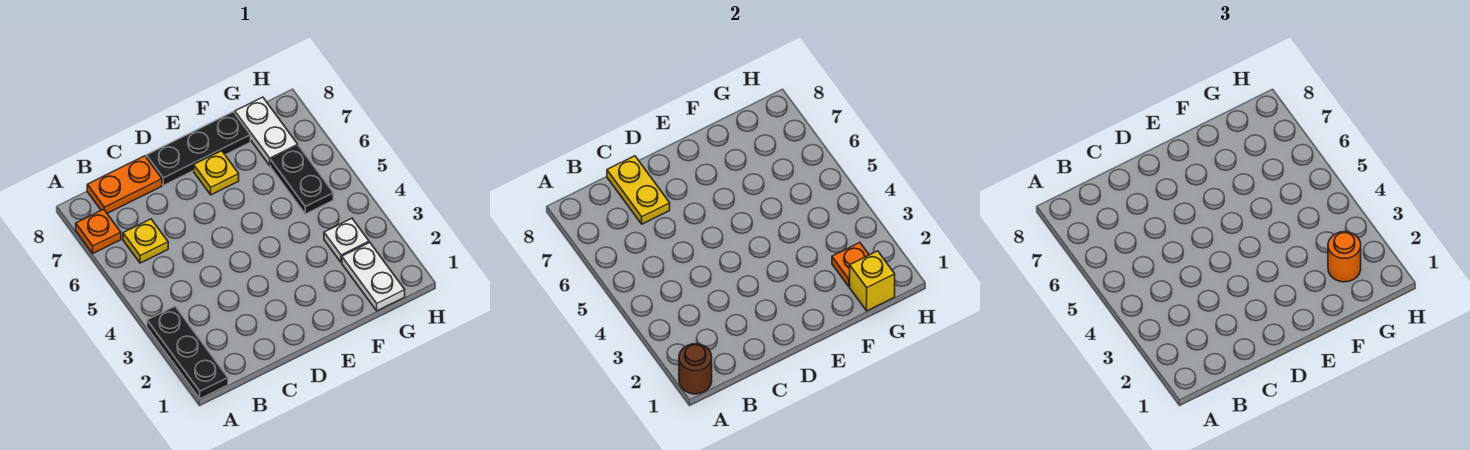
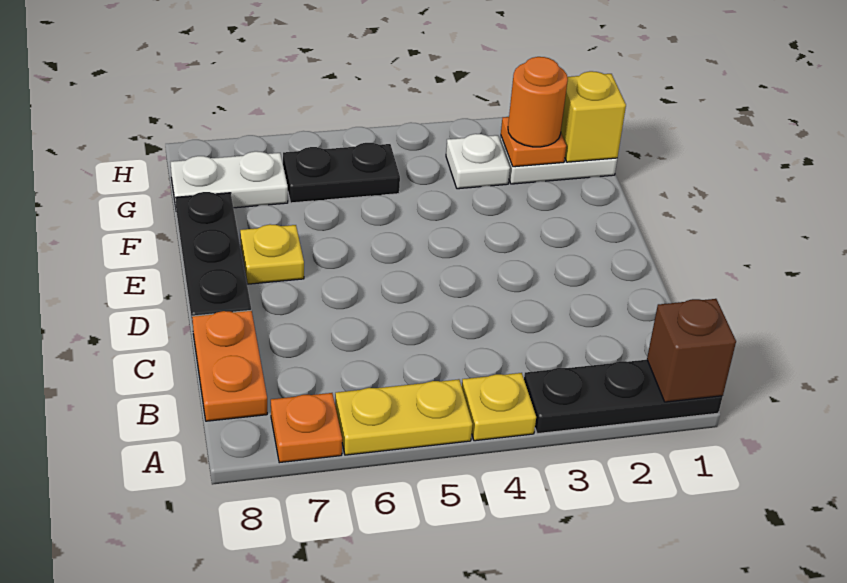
brown round brick A1 level 2 -> brown brick A1 level 2
yellow plate B6 level 1 -> yellow plate A4 level 1
yellow plate C7:C8 level 2 -> yellow plate A5:A6 level 1

